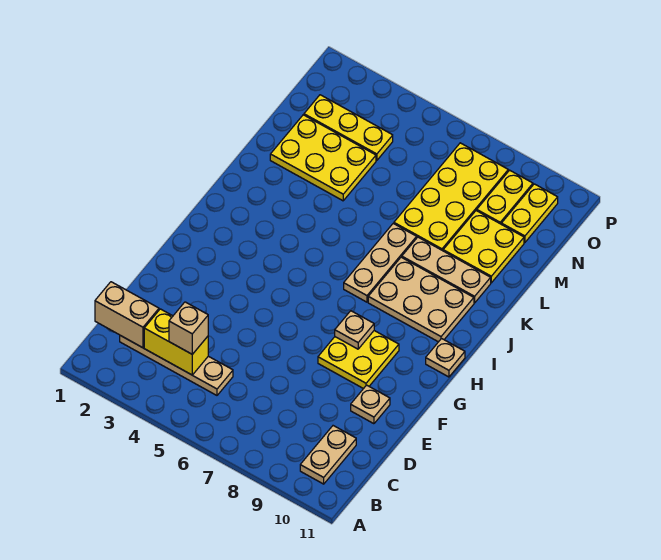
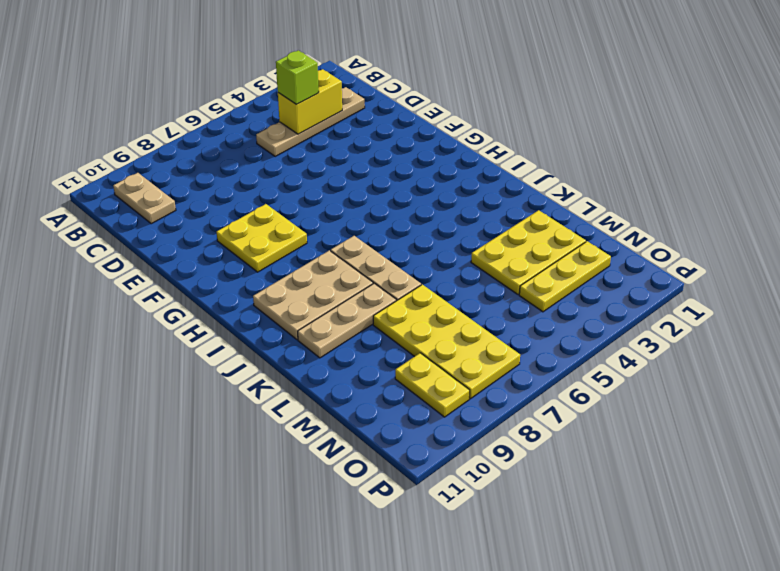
tan brick C1:C2 level 2 -> none
tan brick C4 level 3 -> lime brick C4 level 3
tan plate E10 level 1 -> none
tan plate G8 level 2 -> none
tan plate H11 level 1 -> none
yellow plate L9:M10 level 1 -> none
yellow plate N10:O10 level 1 -> none

